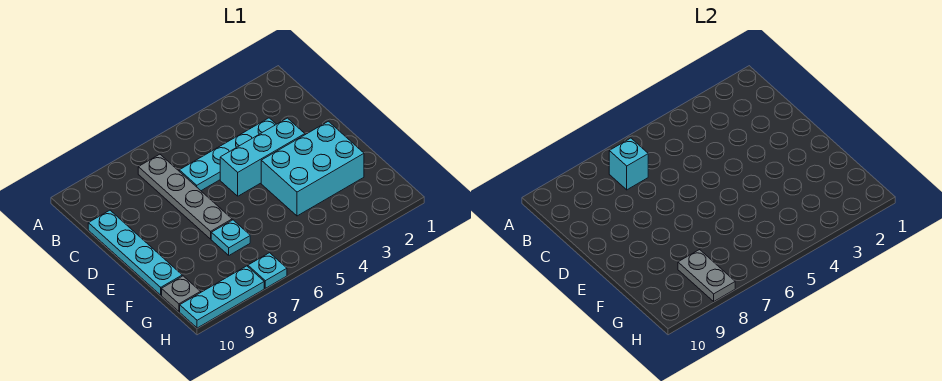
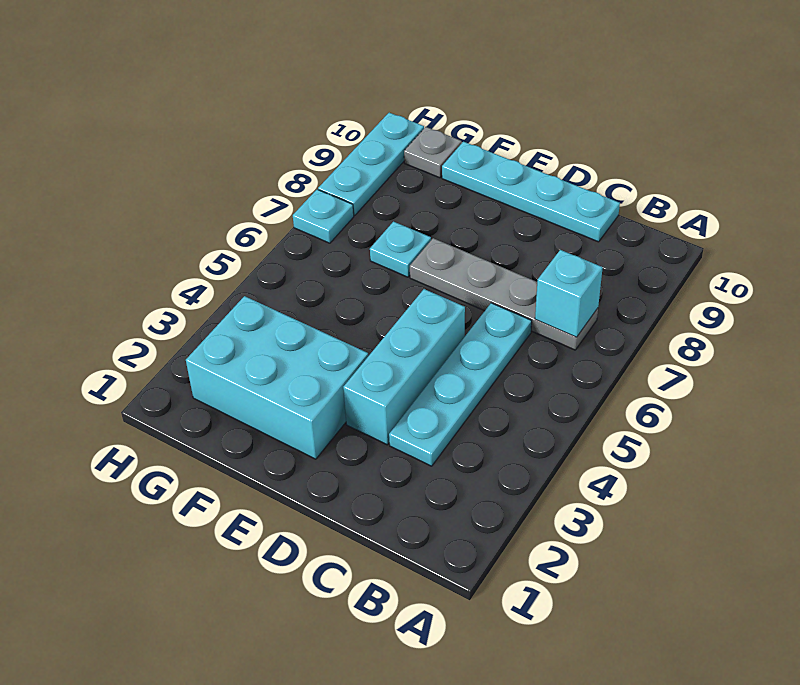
cyan brick E2:F4 level 1 -> cyan brick E2:G3 level 1
grey plate G8:H8 level 2 -> none

